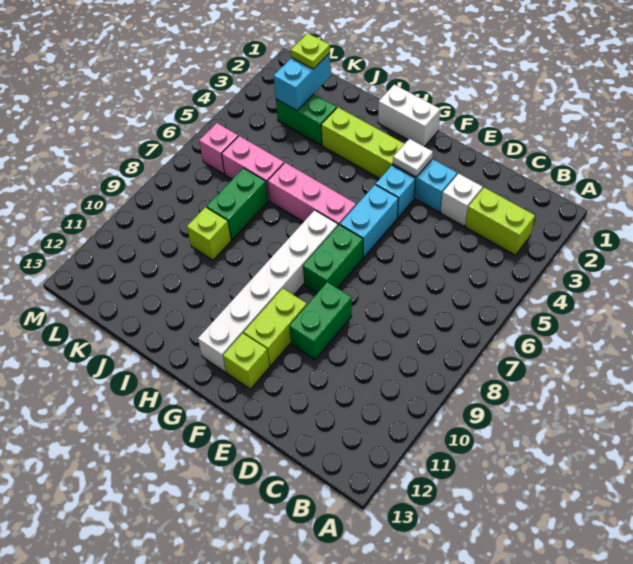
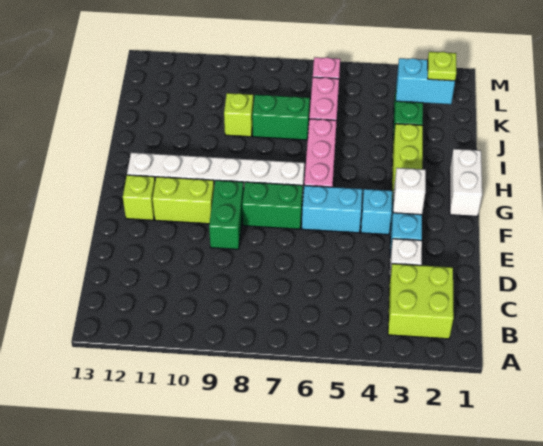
lime brick B3:C3 level 1 -> lime brick B2:C3 level 1
green brick E9:E10 level 1 -> green brick E9:F9 level 1
white plate F3 level 2 -> white brick F3 level 2

